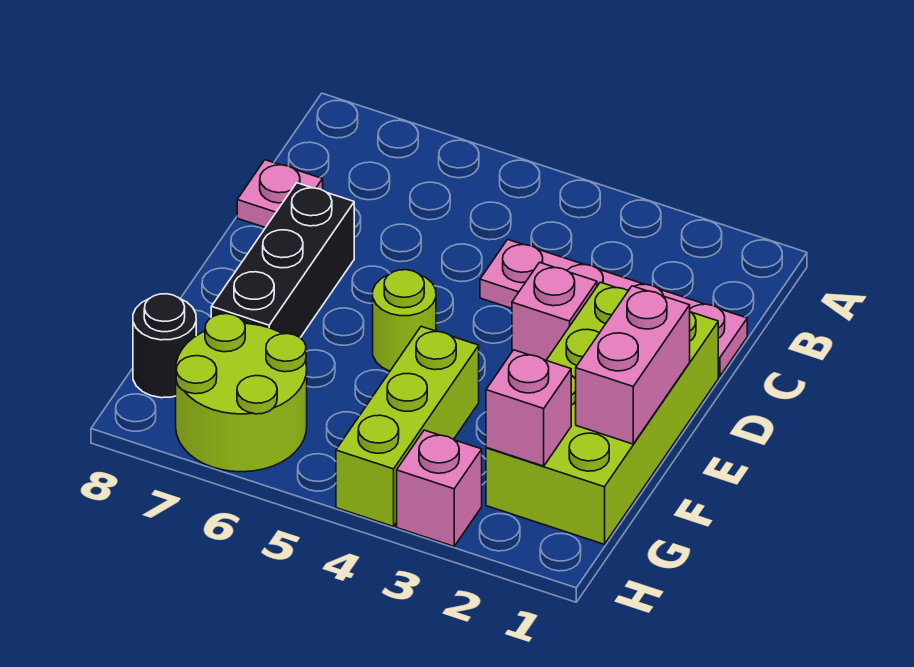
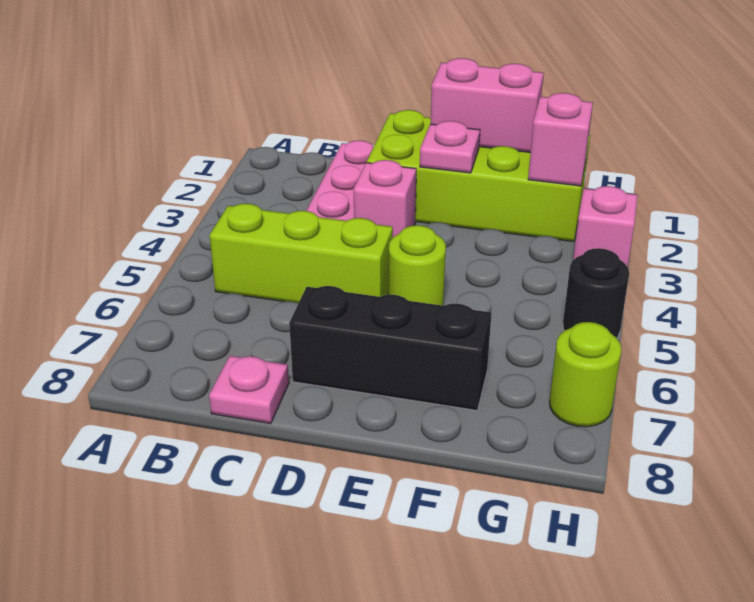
none -> pink plate E2 level 2
lime brick F4:H4 level 1 -> lime brick B5:D5 level 1
lime round brick G6:H7 level 1 -> lime round brick H7 level 1
black round brick G8 level 1 -> black round brick H5 level 1

